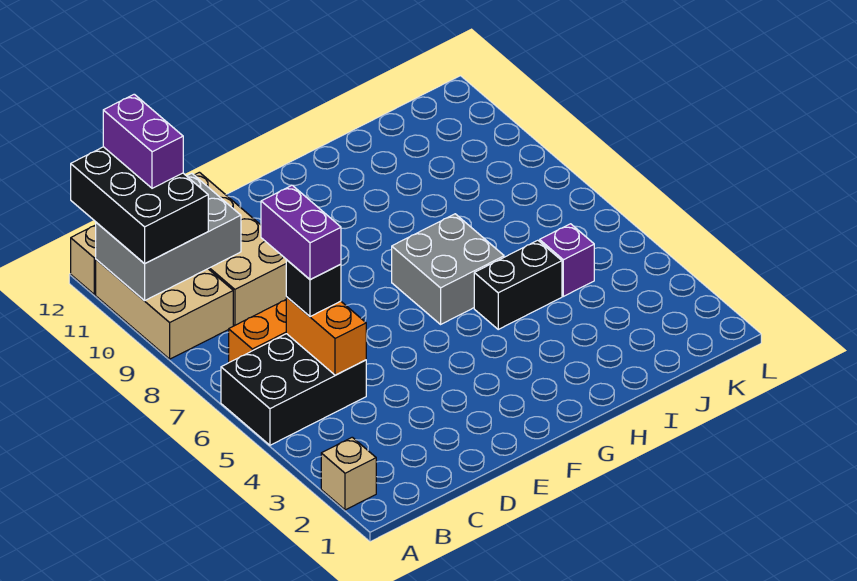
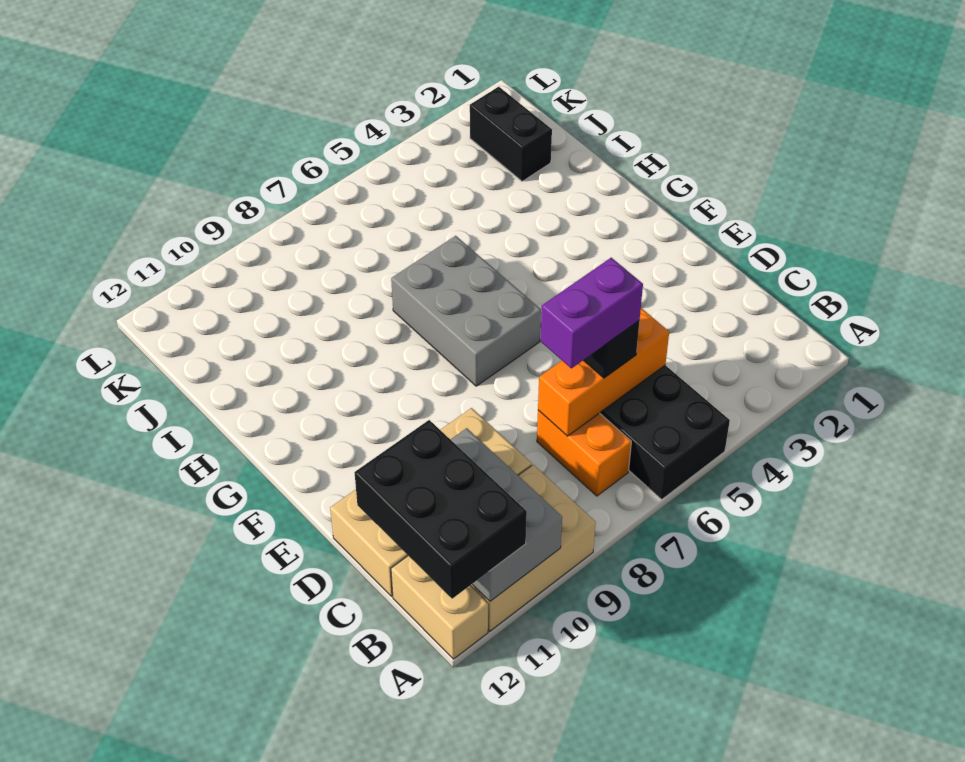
tan brick A2 level 1 -> none
black brick A10:B12 level 3 -> black brick A11:C12 level 3
purple brick B11:B12 level 4 -> none
orange brick C5:C6 level 2 -> orange brick C5:C7 level 2
grey brick G6:H7 level 1 -> grey brick F6:H7 level 1
black brick H5:I5 level 1 -> black brick J2:K2 level 1
purple brick J5 level 1 -> none

